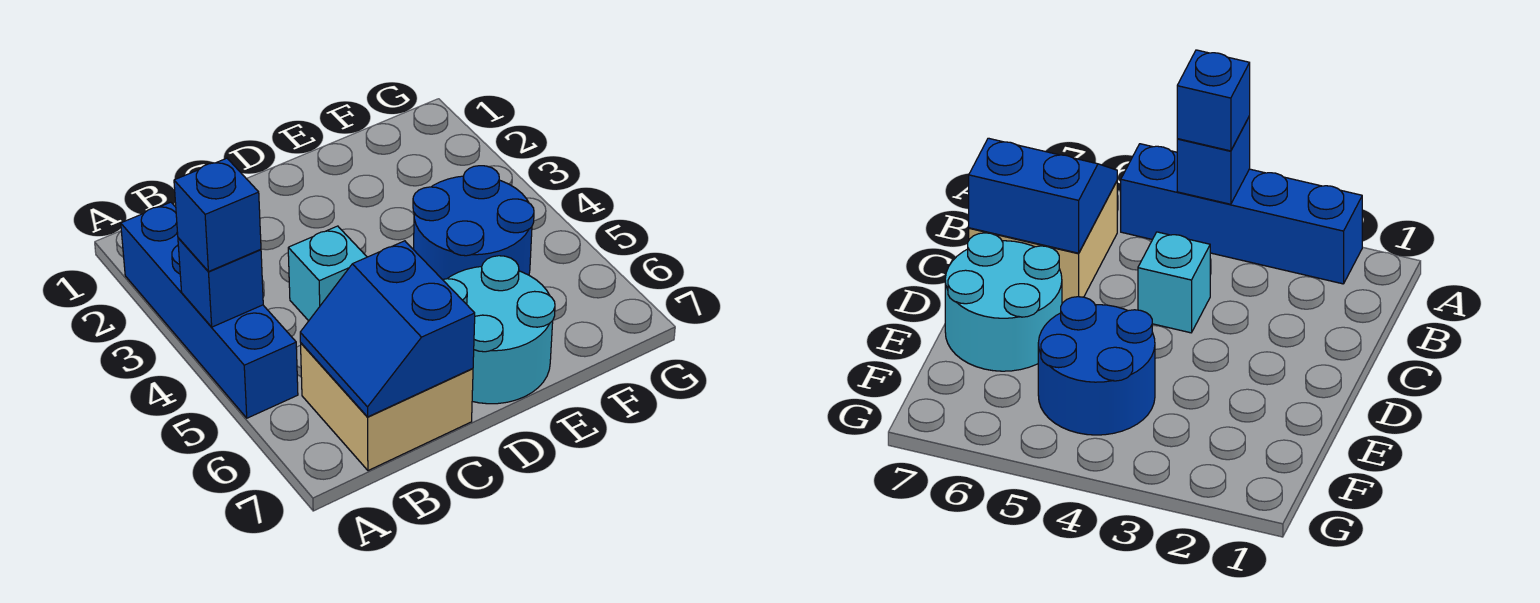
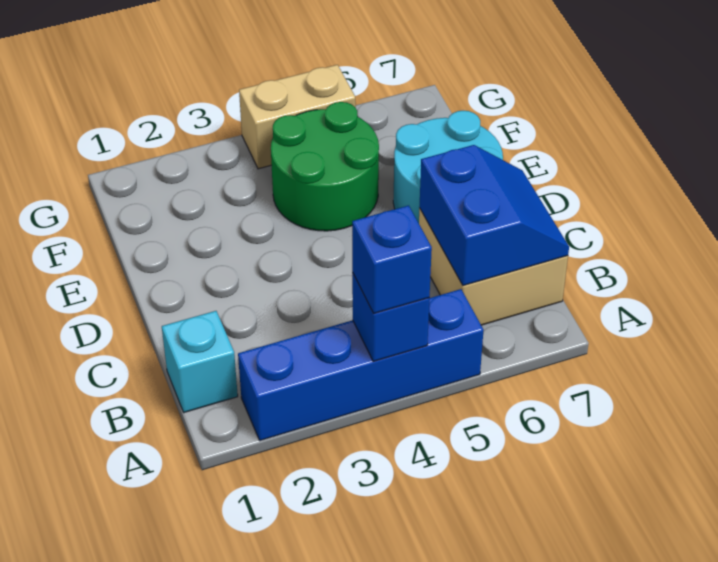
blue slope B6:C7 level 2 top C -> blue slope B6:C7 level 2 top 6
cyan brick C4 level 1 -> cyan brick B1 level 1
blue round brick E4:F5 level 1 -> green round brick E4:F5 level 1
none -> tan brick G4:G5 level 1

